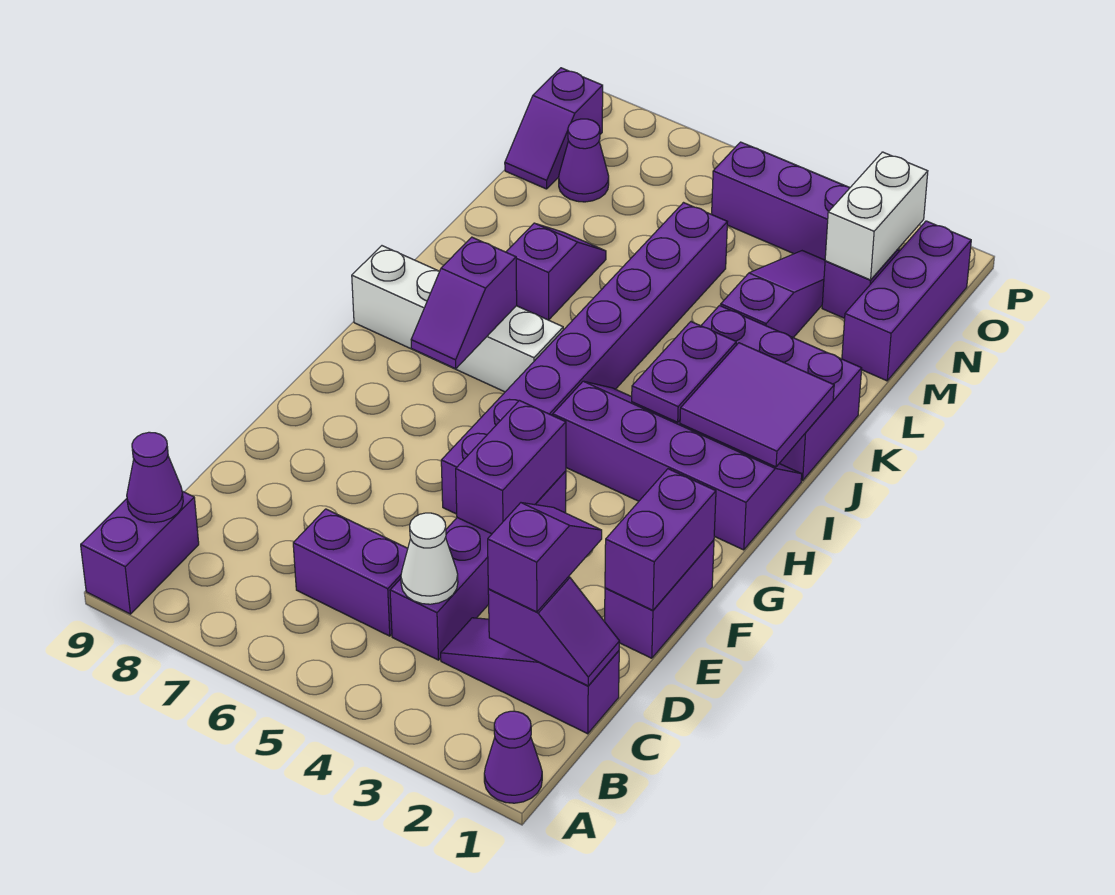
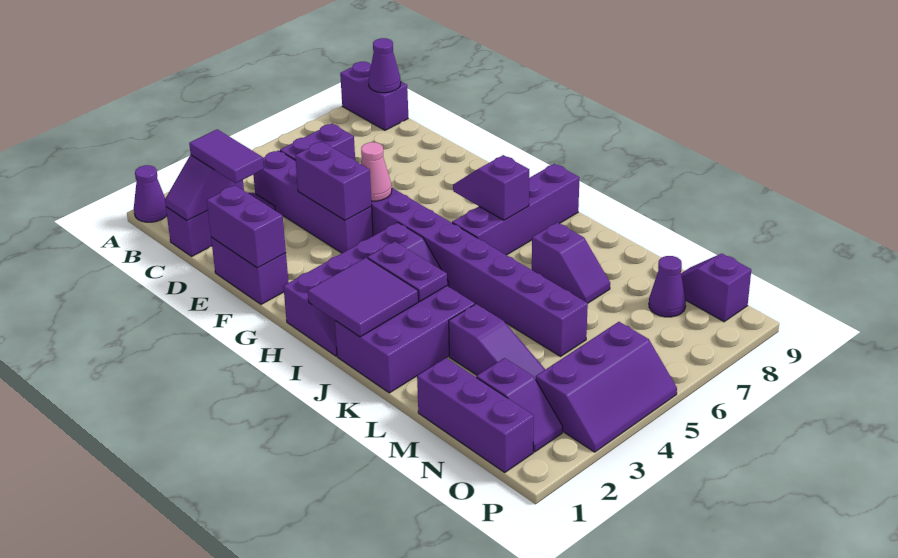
purple slope C2:D2 level 3 top C -> purple tile C2:D2 level 3
white cone C4 level 2 -> none
none -> pink cone F5 level 2
white brick I6:I9 level 1 -> purple brick I6:I9 level 1
white brick N2:O2 level 2 -> none

